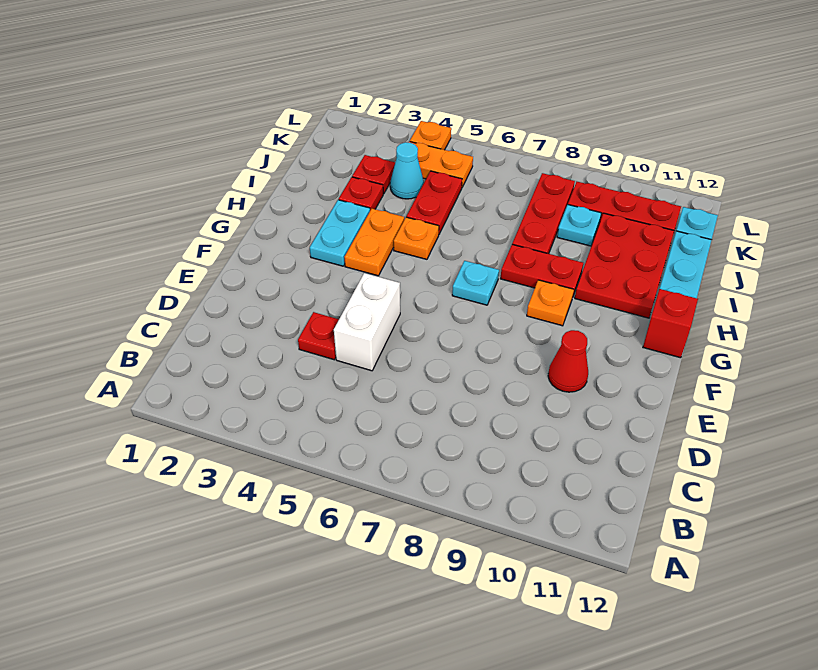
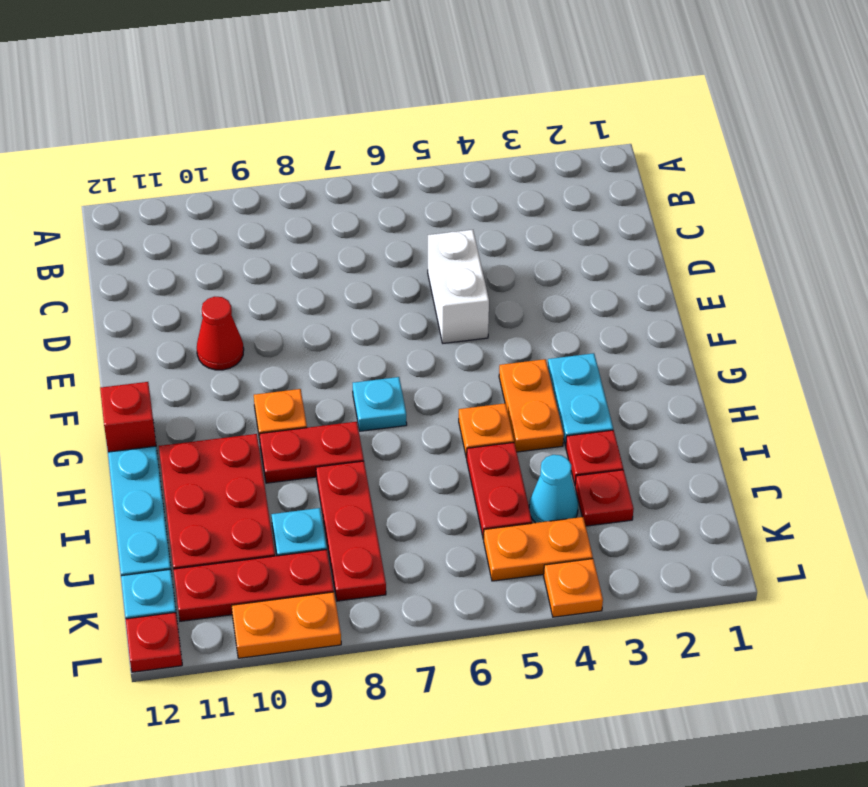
red plate D4 level 1 -> red plate L12 level 1
none -> orange plate L9:L10 level 1

